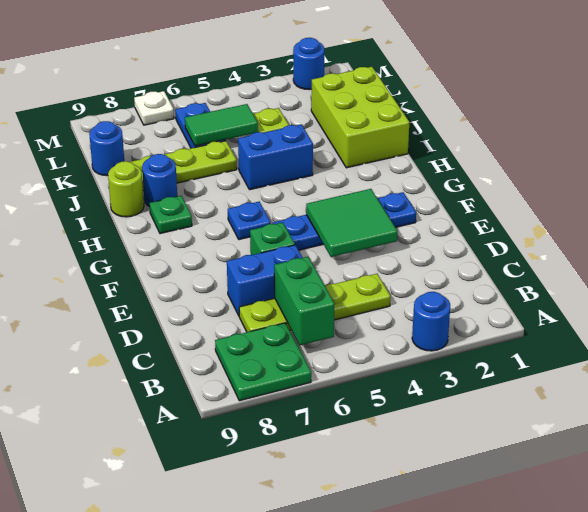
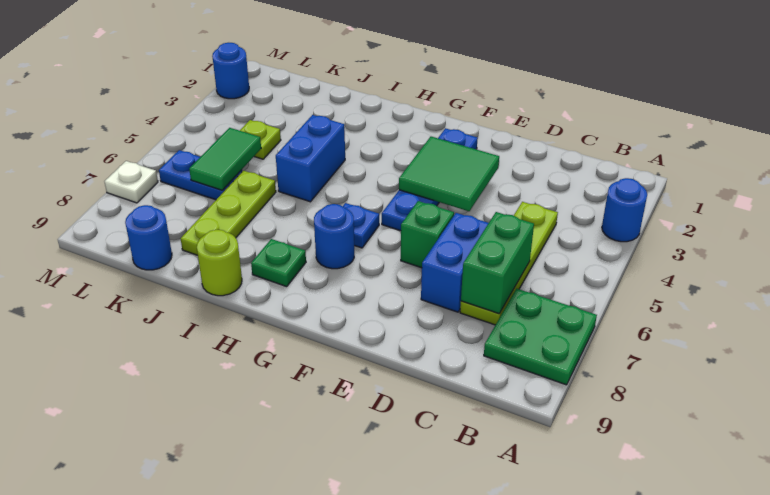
green brick B6:C6 level 2 -> green brick C6:C7 level 2
lime brick I1:K2 level 1 -> none
blue round brick I8 level 1 -> blue round brick G7 level 1

